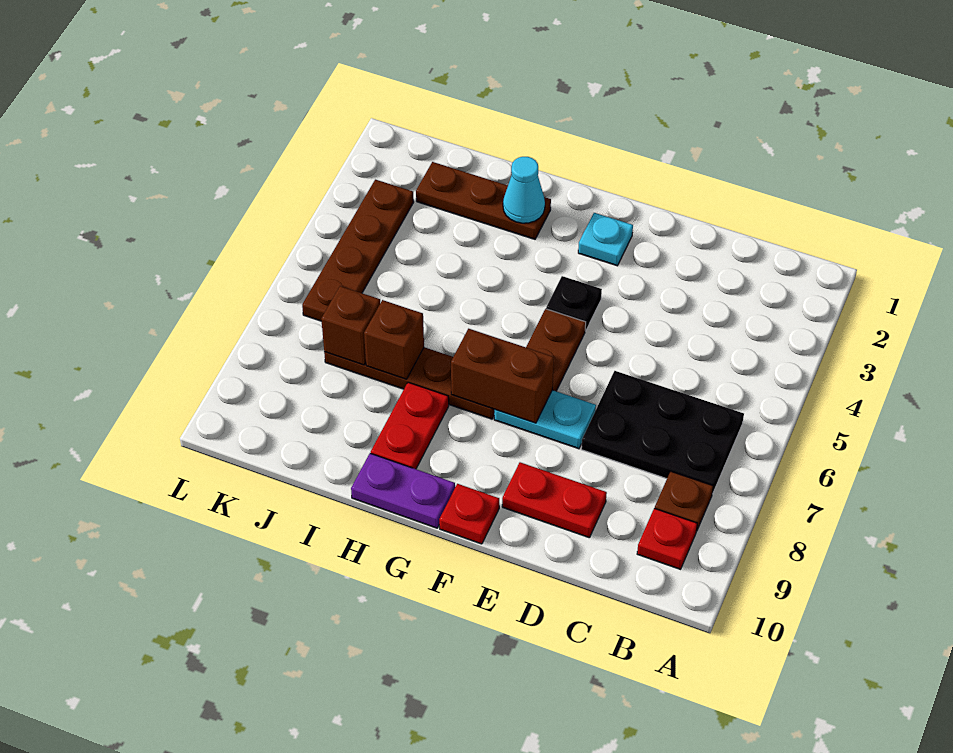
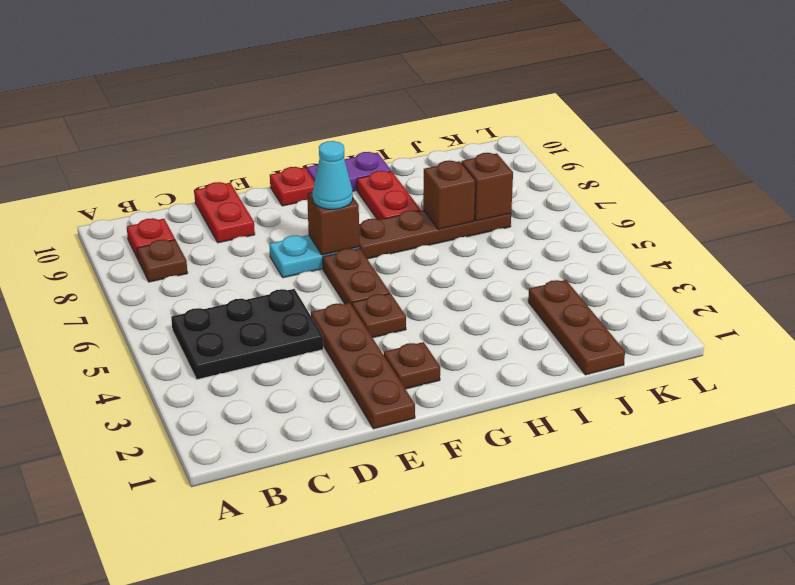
black plate B6:D7 level 1 -> black plate B4:D5 level 1
red plate D9:E9 level 1 -> red plate D9:D10 level 1
cyan plate F2 level 1 -> brown plate F2 level 1
black plate F4 level 1 -> brown plate F4 level 1
brown brick F7:G7 level 2 -> brown brick F7 level 2
brown plate H2:J2 level 1 -> brown plate J1:J3 level 1
cyan cone H2 level 2 -> cyan cone F7 level 3
brown plate K3:K6 level 1 -> brown plate E1:E4 level 1

